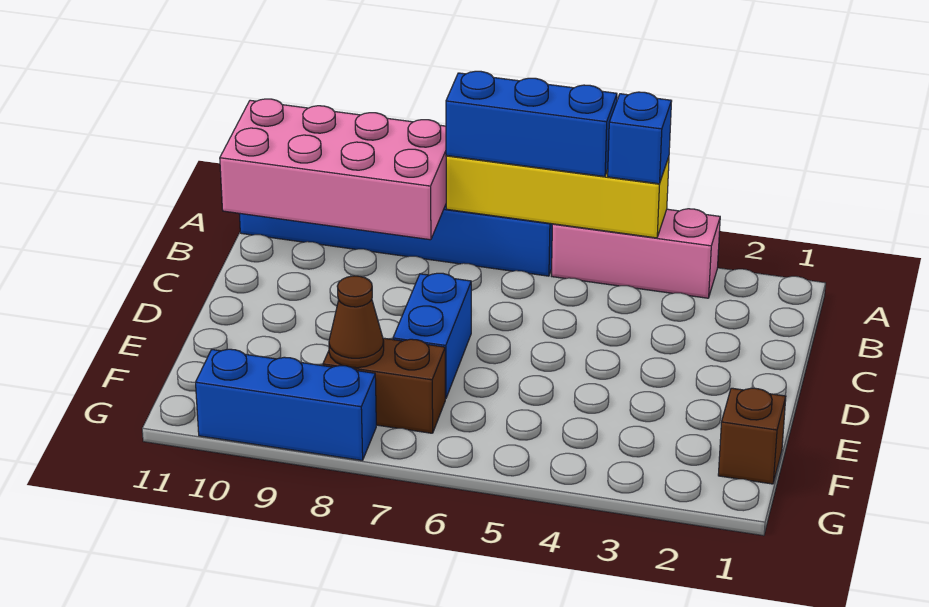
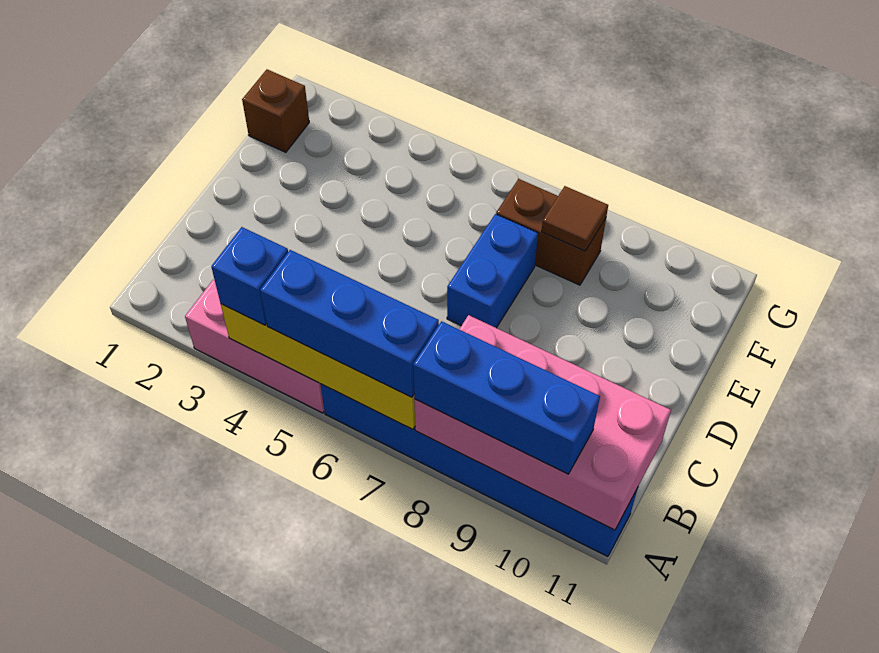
brown cone F8 level 2 -> brown tile F8 level 2
blue brick G8:G10 level 1 -> blue brick A8:A10 level 3

